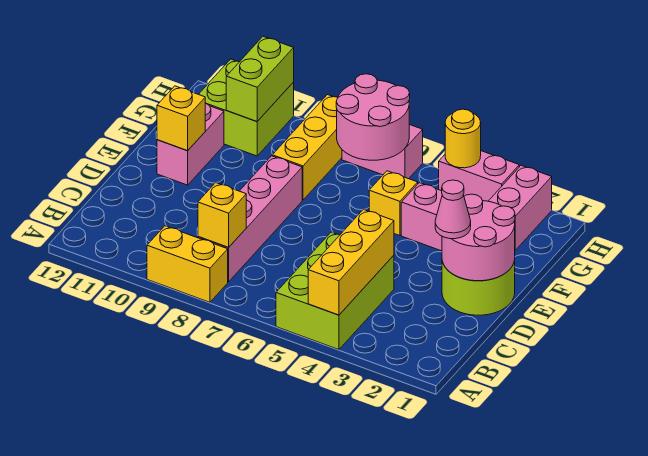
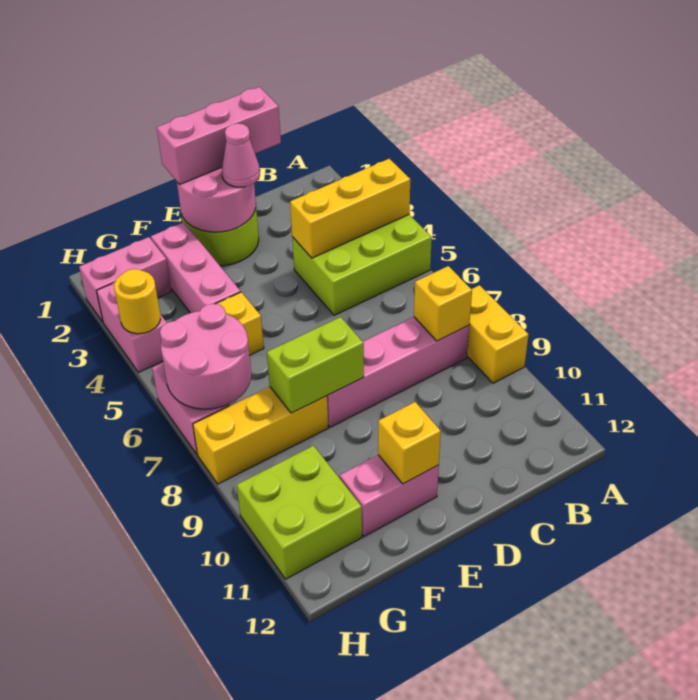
none -> pink brick C1:E1 level 3
lime brick G10:H10 level 2 -> lime brick E8:F8 level 2

